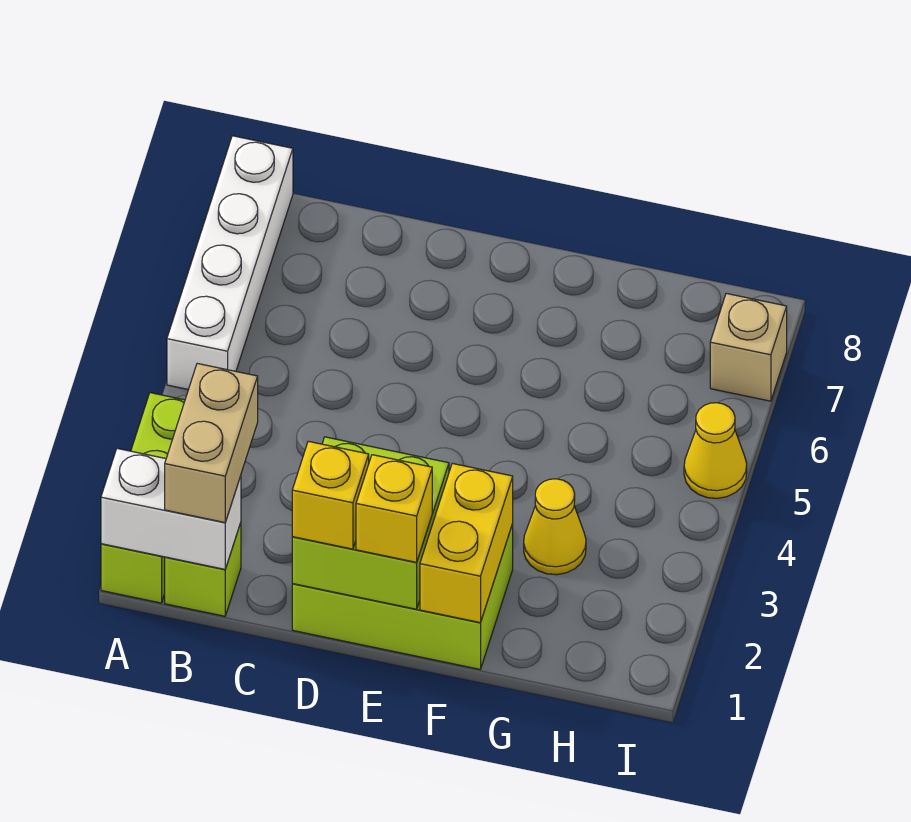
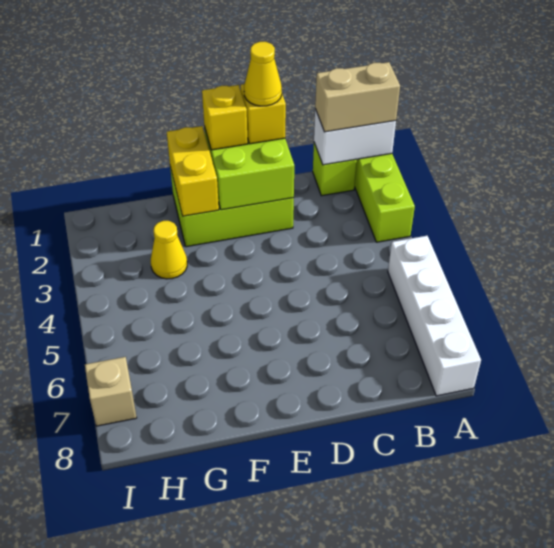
tan brick B1:B2 level 3 -> tan brick A1:B1 level 3
yellow cone I5 level 1 -> yellow cone D1 level 4

